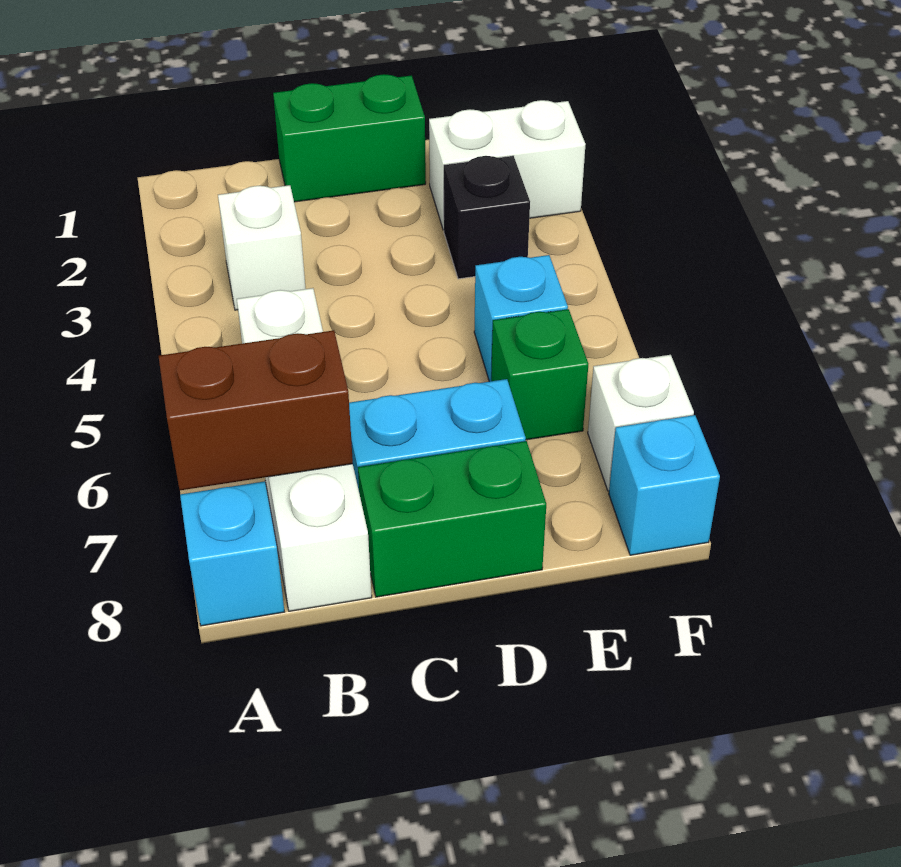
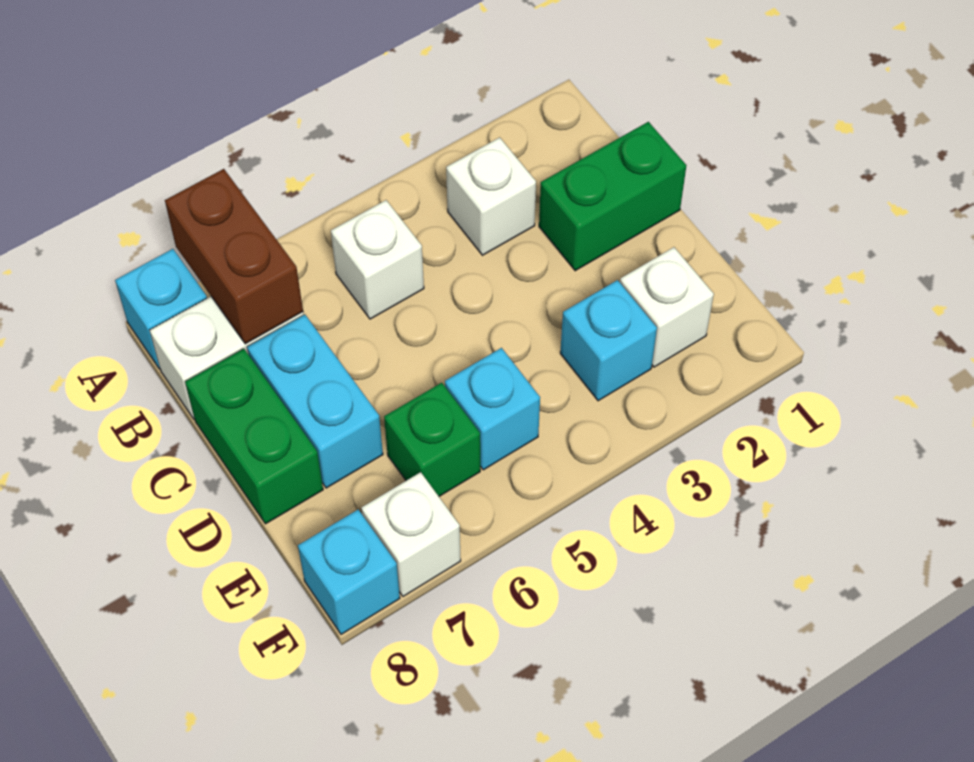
green brick C1:D1 level 1 -> green brick C1:C2 level 1
white brick E2:F2 level 1 -> white brick E2 level 1
black brick E3 level 1 -> cyan brick E3 level 1

